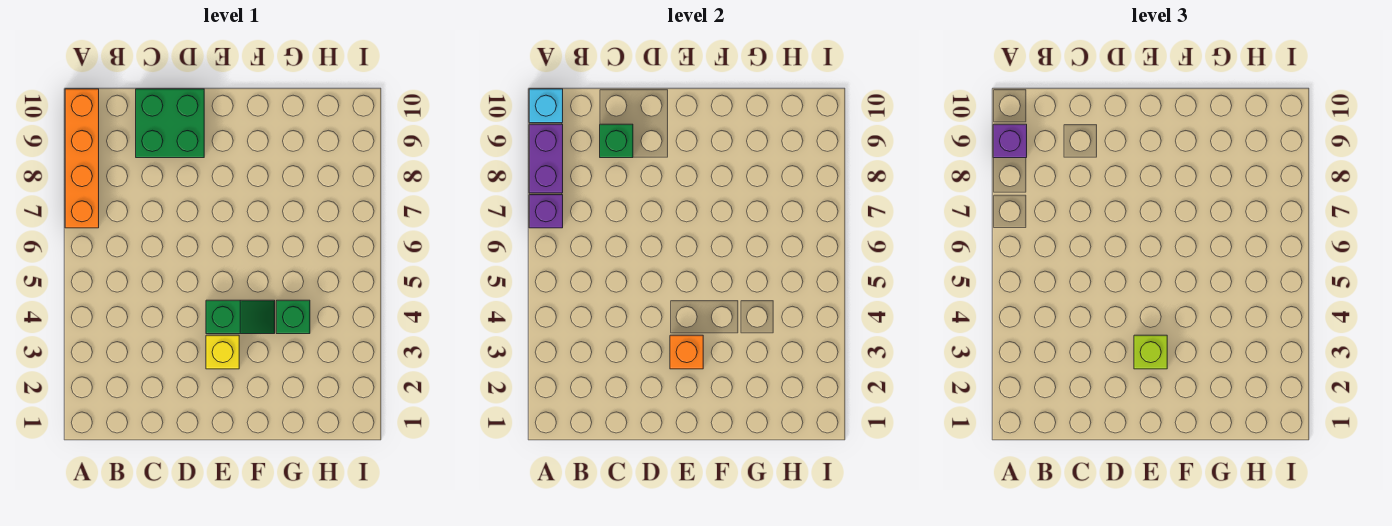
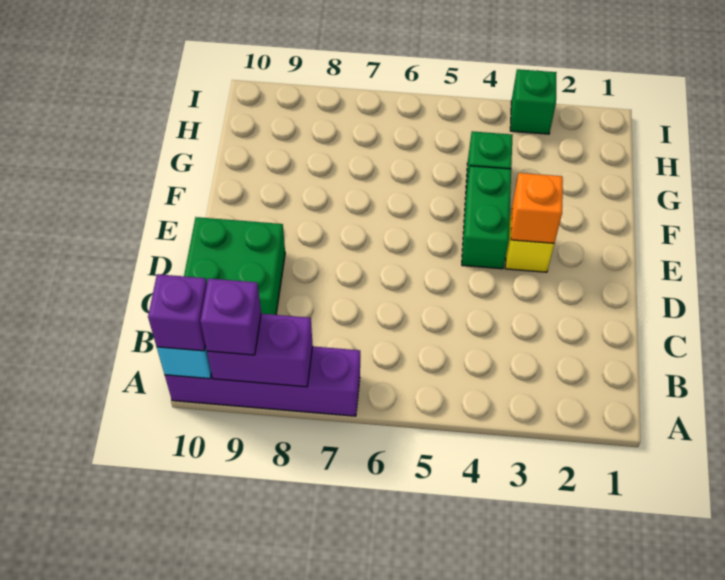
orange brick A7:A10 level 1 -> purple brick A7:A10 level 1
purple brick A7 level 2 -> purple brick A10 level 3
green brick C9 level 2 -> green brick I3 level 1
lime brick E3 level 3 -> none
green slope E4:F4 level 1 top E -> green brick E4:F4 level 1

